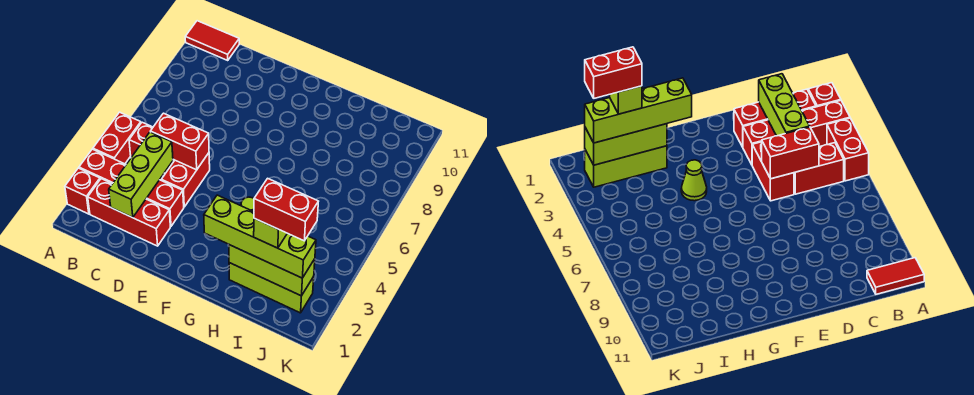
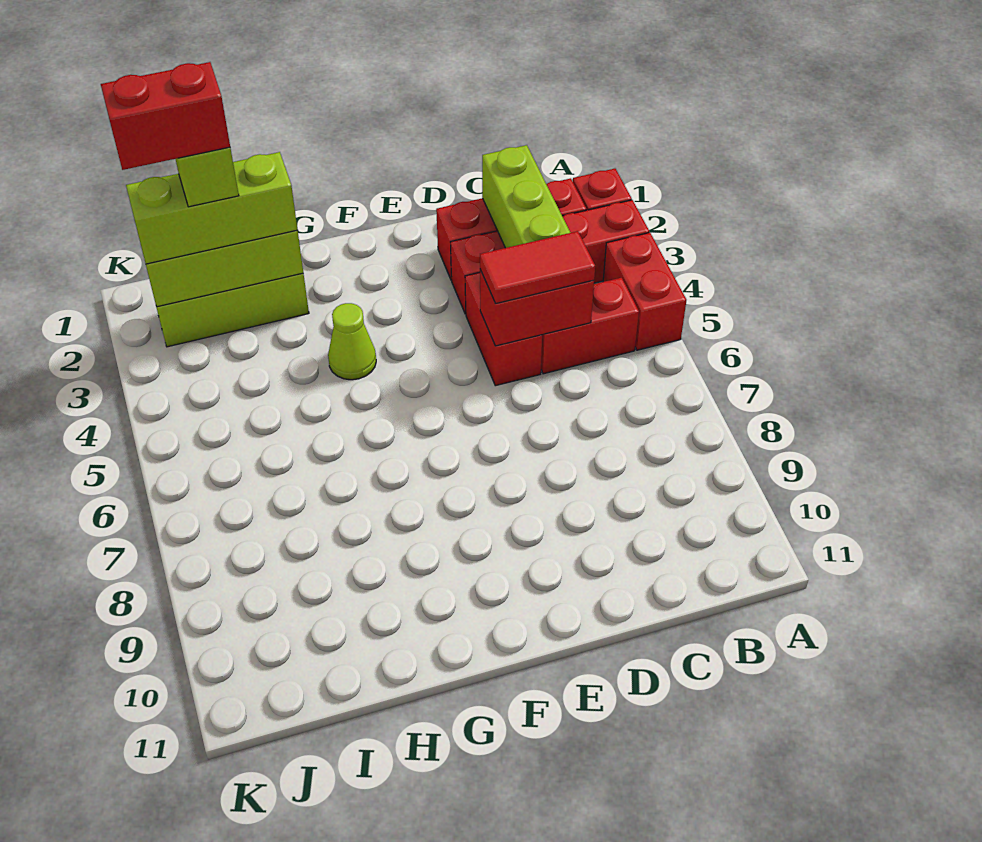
red tile A11:B11 level 1 -> red tile C5:D5 level 3
lime brick G2:J2 level 3 -> lime brick H2:J2 level 3

